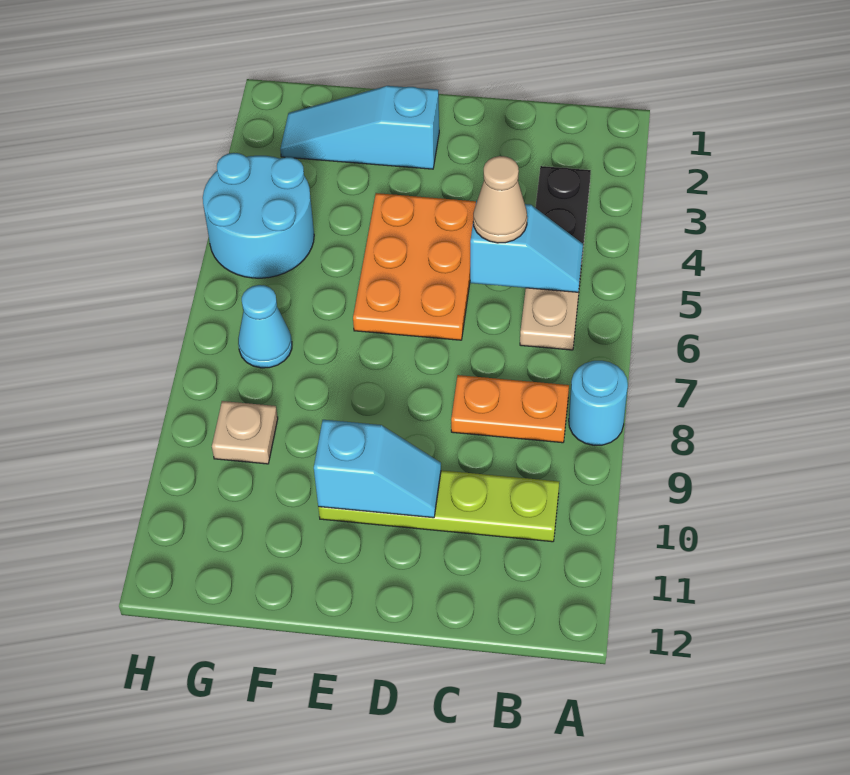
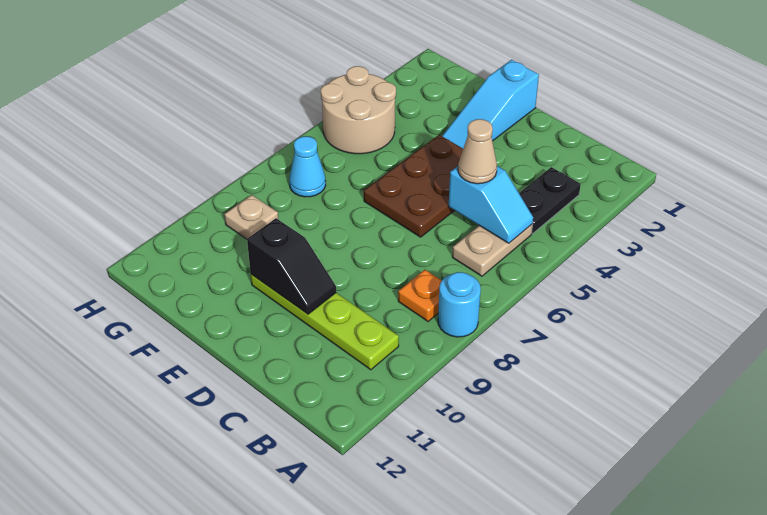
orange plate B8:C8 level 1 -> orange plate B8 level 1
orange plate D4:E6 level 1 -> brown plate D4:E6 level 1
cyan slope D10:E10 level 2 top E -> black slope D10:E10 level 2 top E
cyan slope E2:G2 level 1 top E -> cyan slope E1:E3 level 1 top 1
cyan round brick G4:H5 level 1 -> tan round brick G4:H5 level 1

